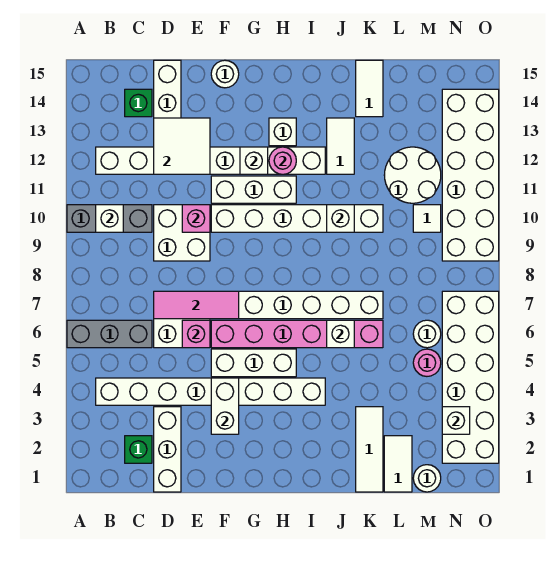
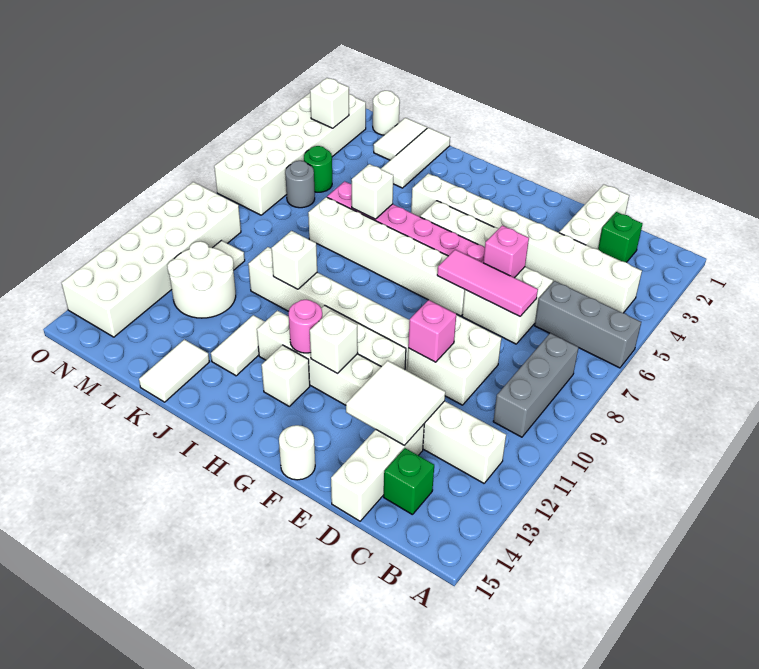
grey brick A10:C10 level 1 -> grey brick B8:B10 level 1
white brick B10 level 2 -> none
white brick F3:F4 level 2 -> none
pink round brick M5 level 1 -> green round brick M5 level 1
white round brick M6 level 1 -> grey round brick M6 level 1

